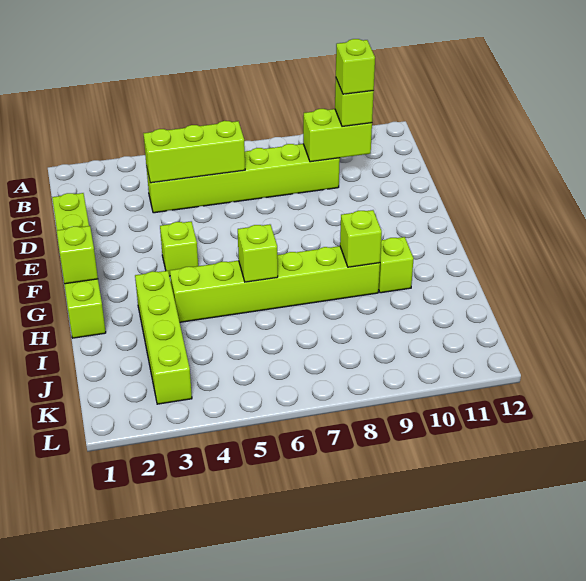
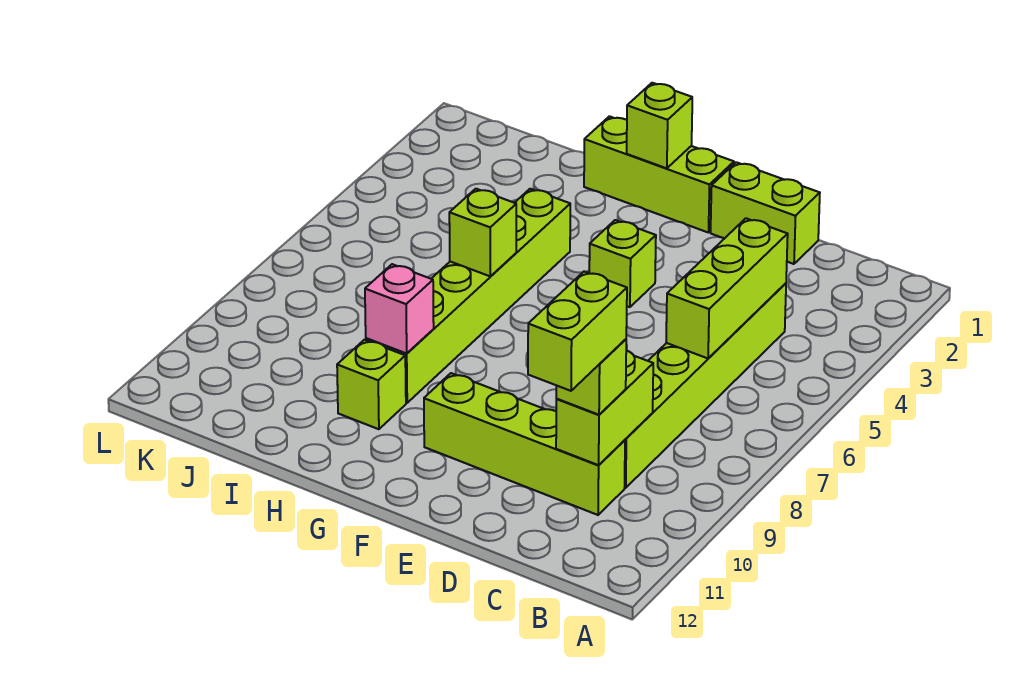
lime brick C10 level 4 -> lime brick C10:C11 level 4
lime brick H3:K3 level 1 -> lime brick C10:F10 level 1
lime brick H9 level 2 -> pink brick H9 level 2

